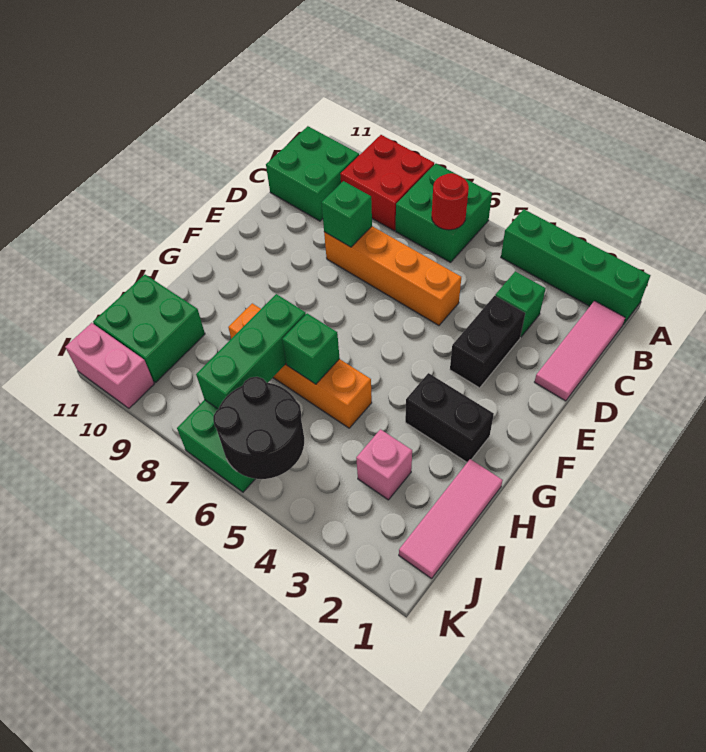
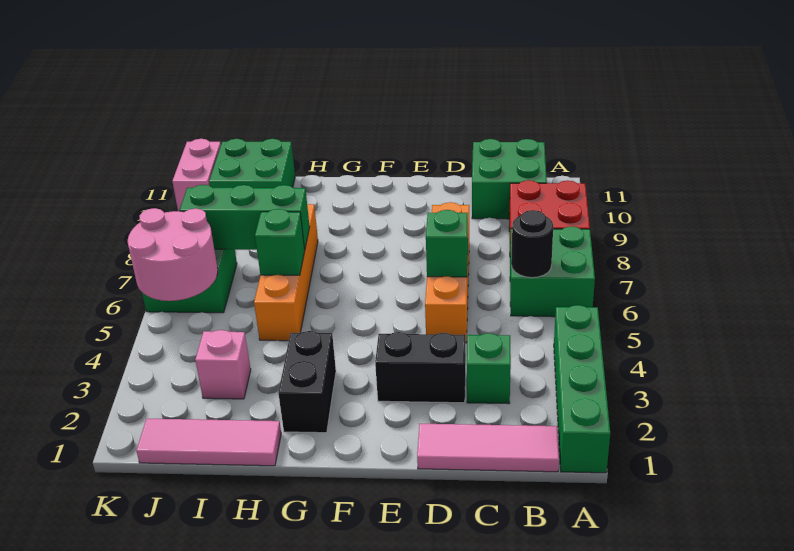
red round brick B6 level 2 -> black round brick B6 level 2
green brick D8 level 2 -> green brick D6 level 2
black round brick J5:K6 level 2 -> pink round brick J5:K6 level 2

